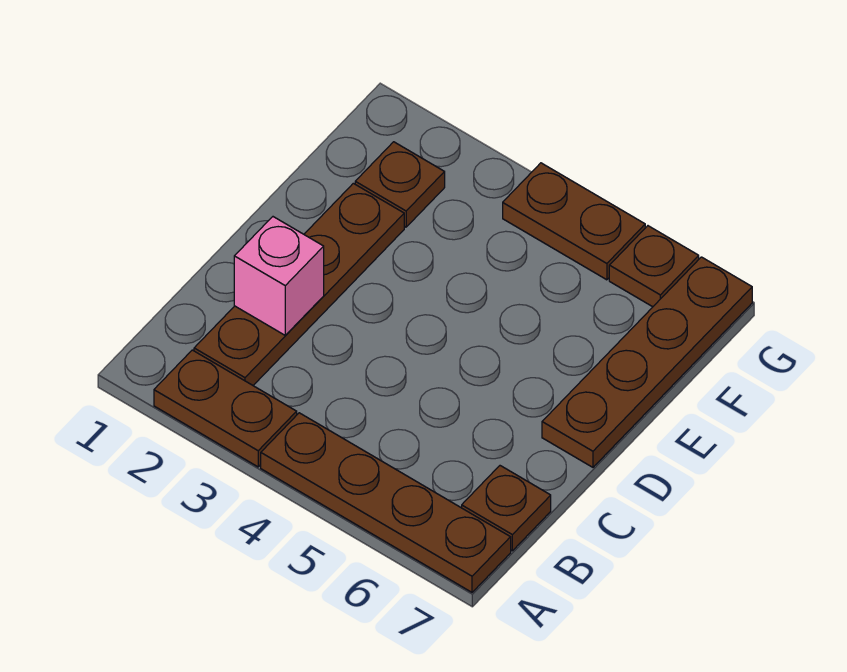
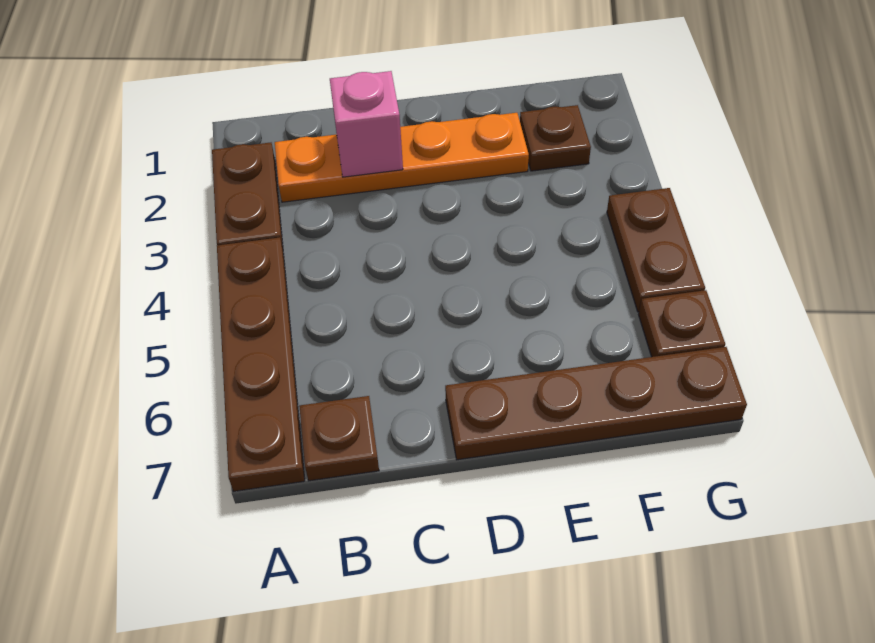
brown plate B2:E2 level 1 -> orange plate B2:E2 level 1

